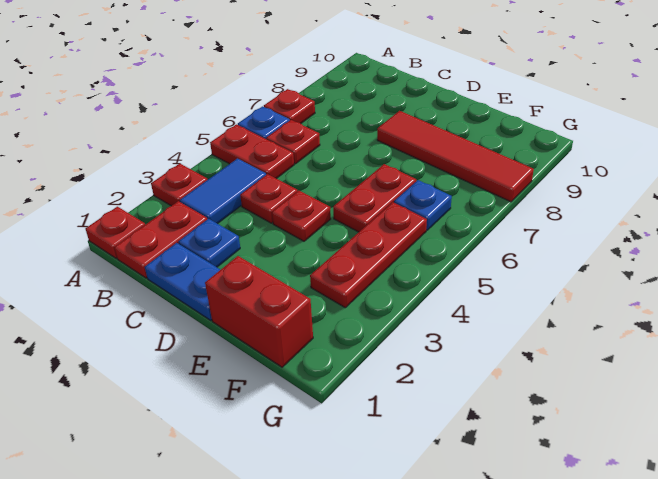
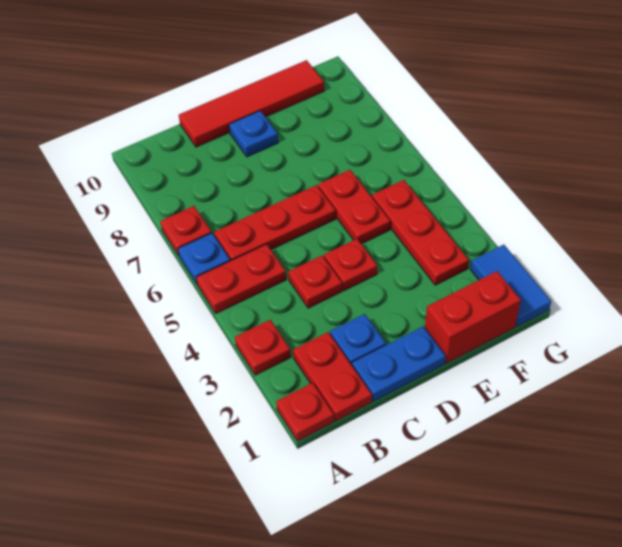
blue tile B3:B4 level 1 -> blue tile G1:G2 level 1
red plate B6 level 1 -> red plate B6:D6 level 1
red tile D8:G8 level 1 -> red tile C10:F10 level 1
blue plate F6 level 1 -> blue plate D9 level 1

